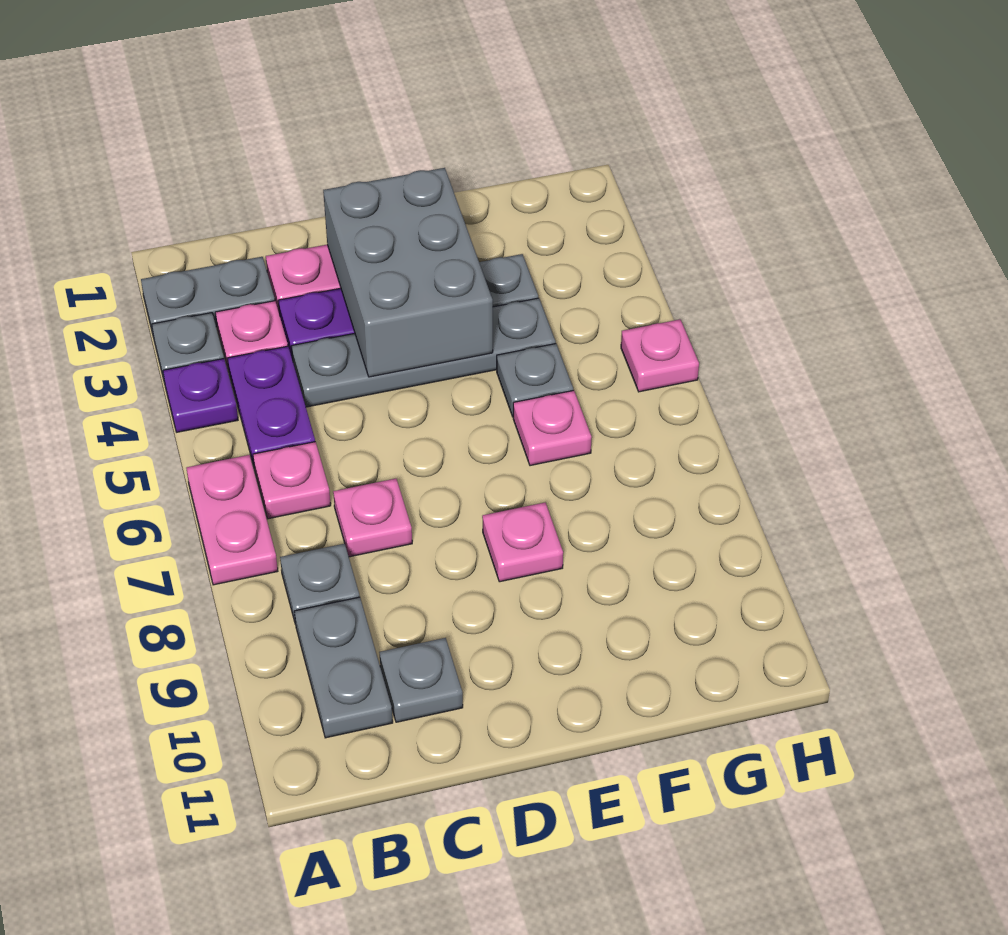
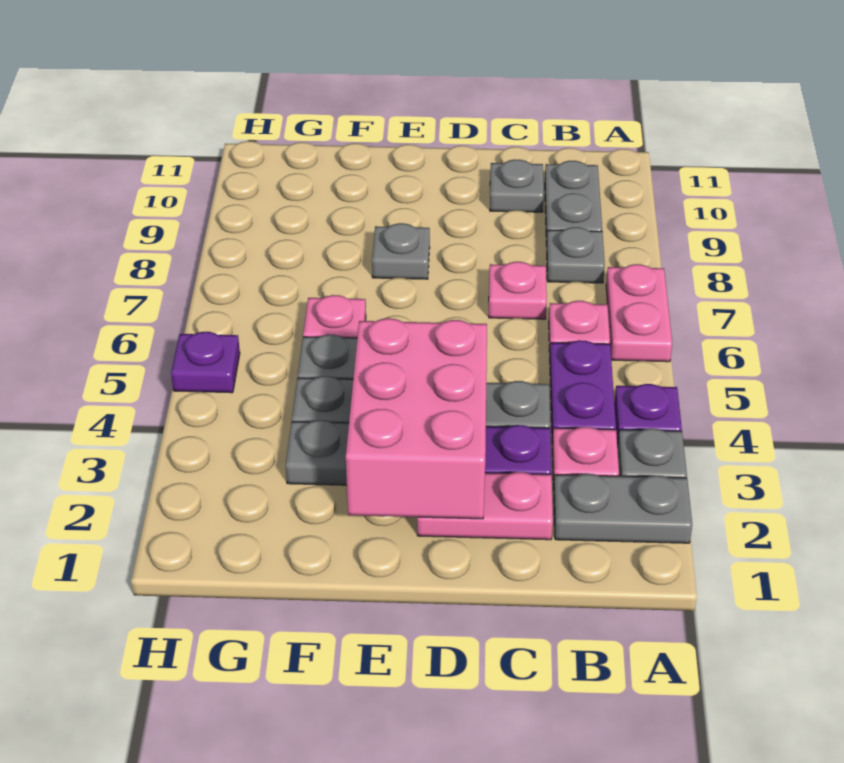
grey brick D2:E4 level 2 -> pink brick D2:E4 level 2
pink plate E8 level 1 -> grey plate E8 level 1
pink plate H5 level 1 -> purple plate H5 level 1

